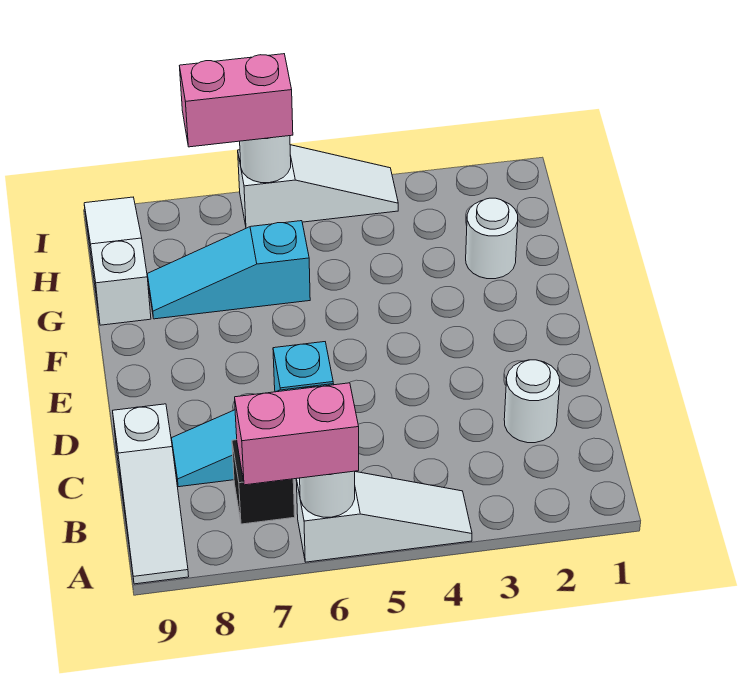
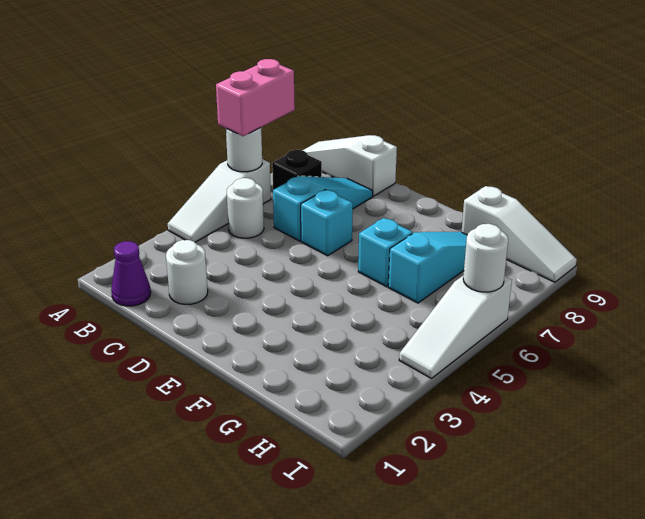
none -> purple cone B1 level 1
none -> cyan brick F6 level 1
white round brick G2 level 1 -> white round brick B5 level 1
pink brick I6:I7 level 3 -> none

